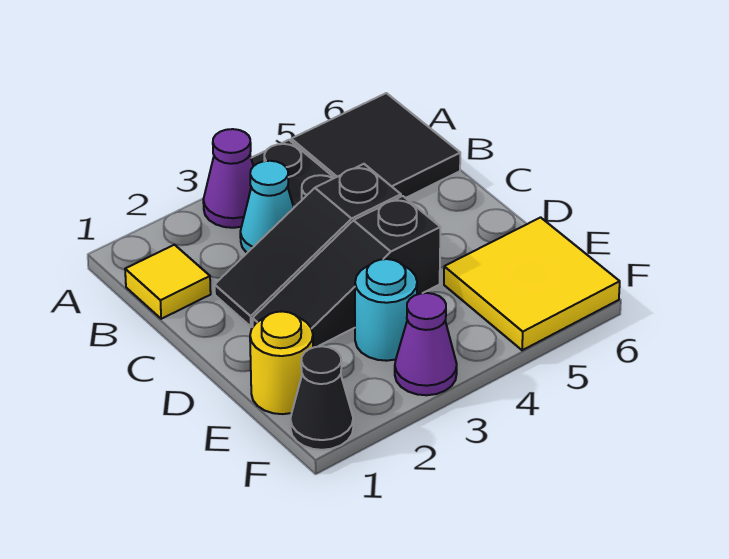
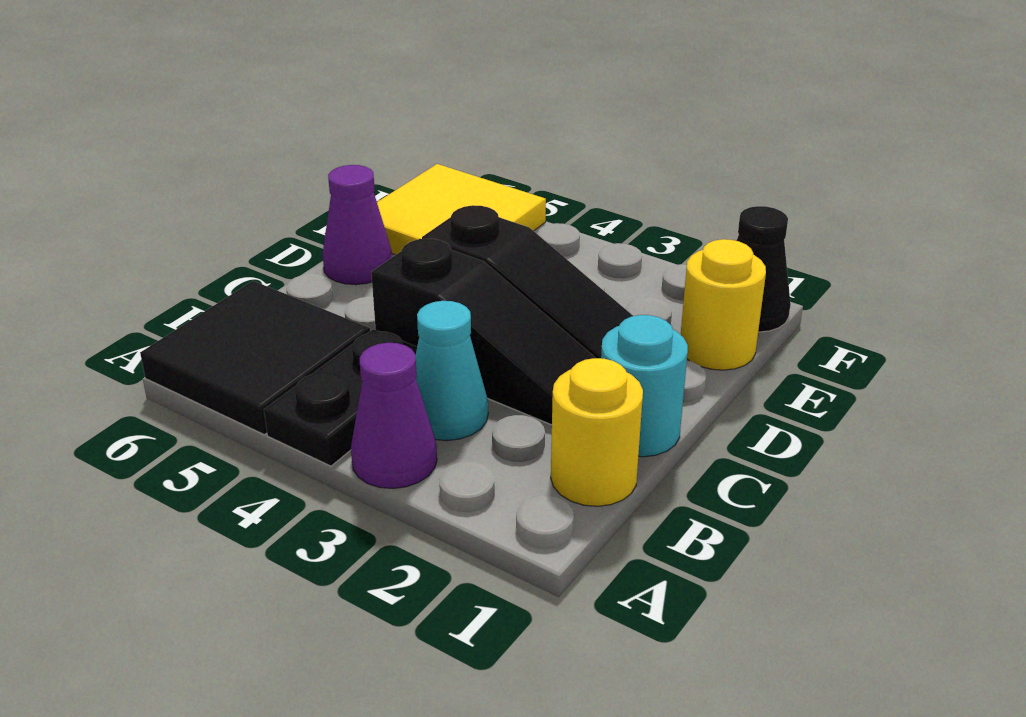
yellow tile B1 level 1 -> yellow round brick B1 level 1
cyan round brick E3 level 1 -> cyan round brick C1 level 1
purple cone F3 level 1 -> purple cone D6 level 1

